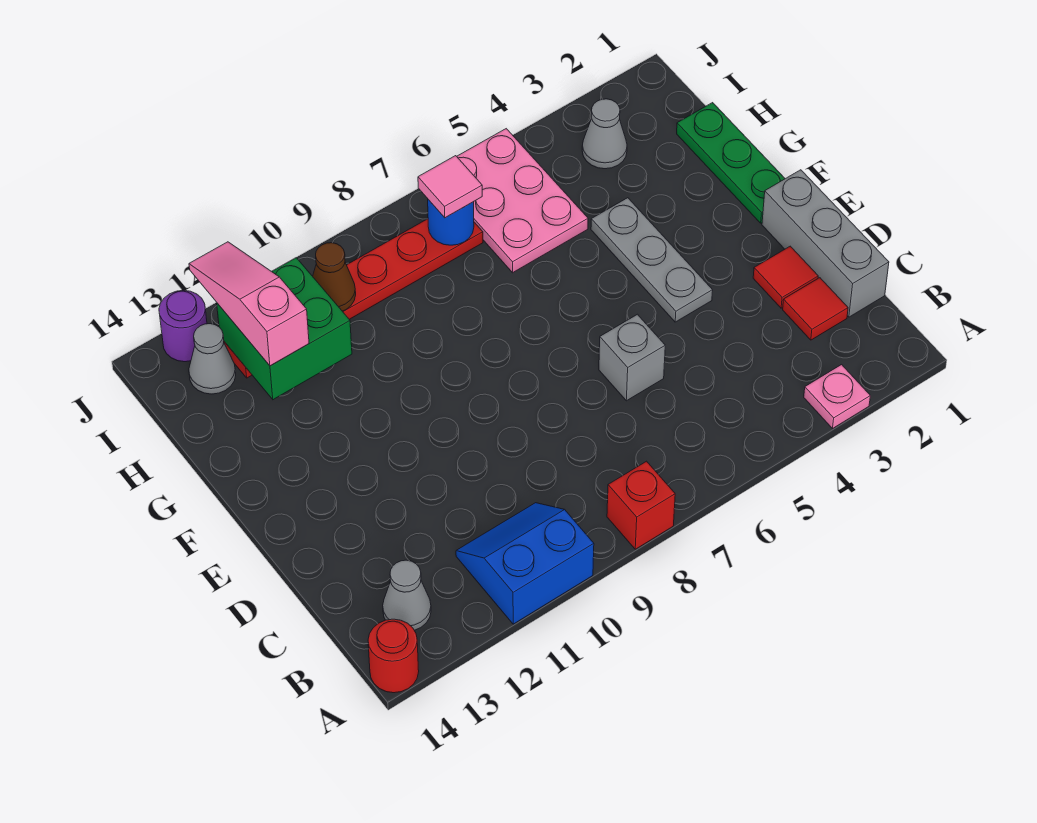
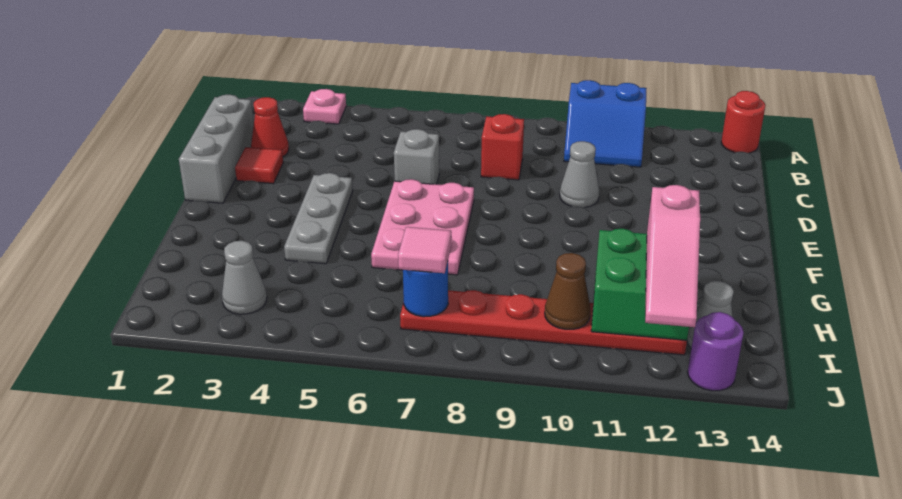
red brick A8 level 1 -> red brick C8 level 1
grey cone B13 level 1 -> grey cone D10 level 1
red tile C2 level 1 -> red cone C2 level 1
green plate F1:H1 level 1 -> none
pink plate H5:J6 level 1 -> pink plate E6:G7 level 1

